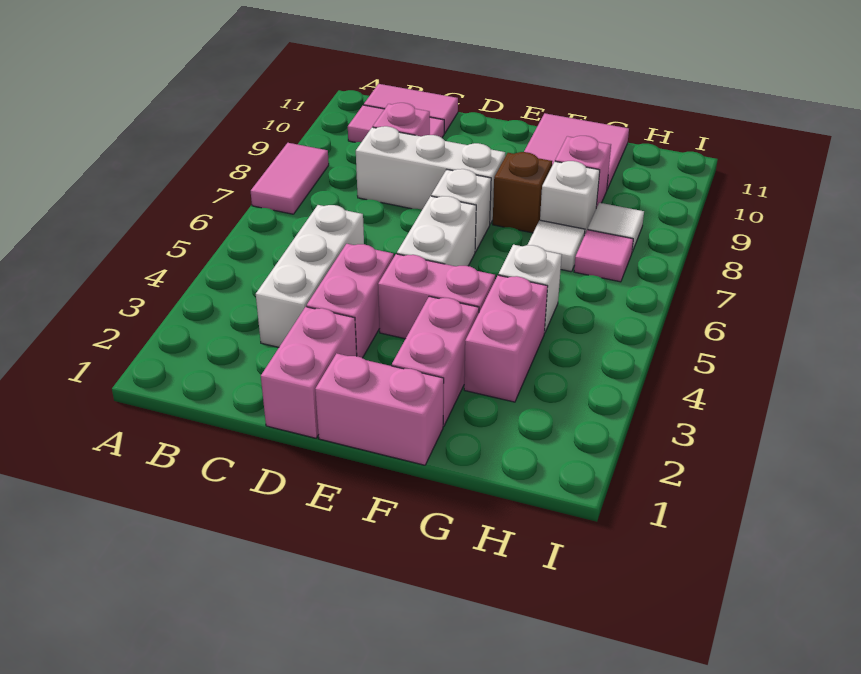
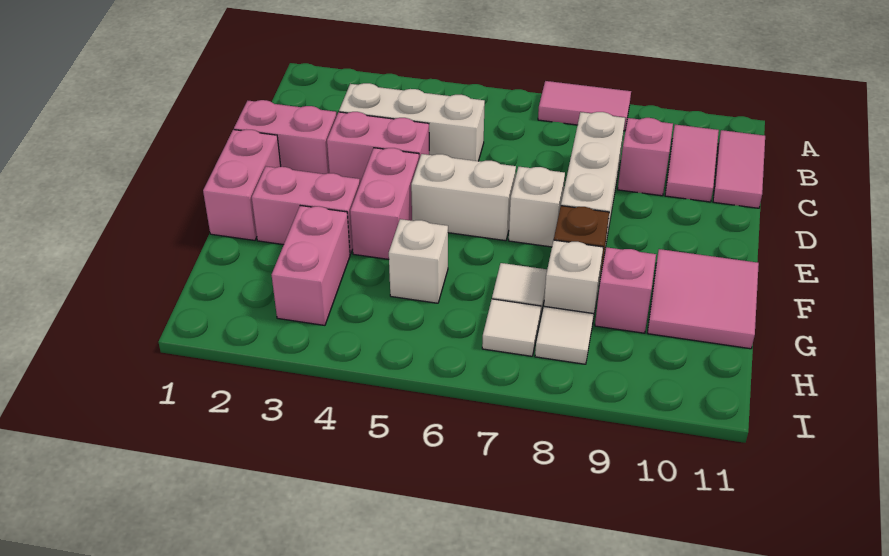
pink brick G3:G4 level 1 -> pink brick G3:H3 level 1
pink tile H7 level 1 -> white tile H7 level 1

